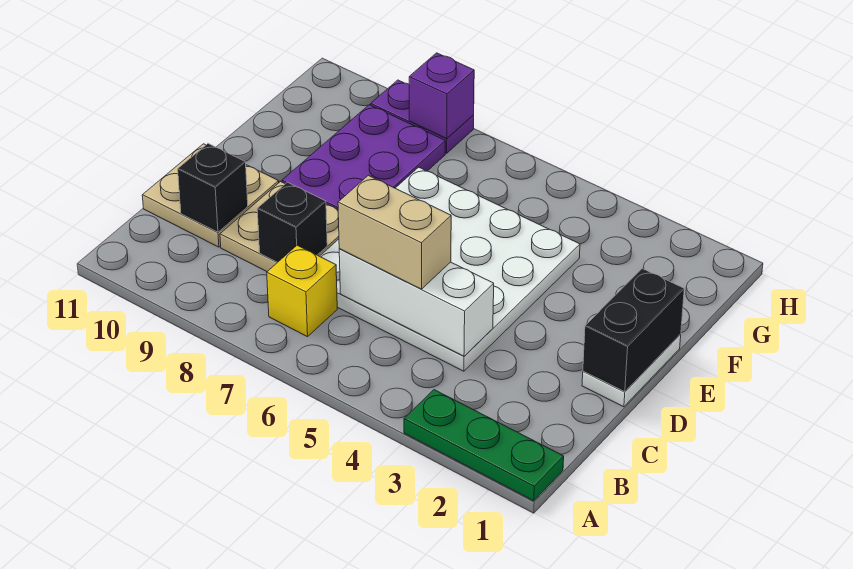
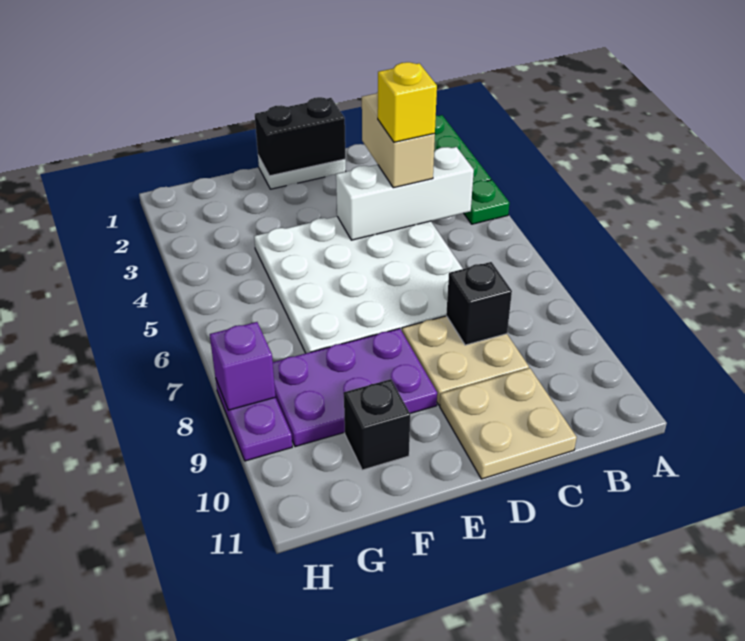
none -> green plate A4 level 1
yellow brick B7 level 1 -> yellow brick C4 level 4
white brick C4:C6 level 2 -> white brick B4:D4 level 2
tan brick C5:C6 level 3 -> tan brick C3:C4 level 3
black brick C10 level 2 -> black brick F10 level 1

